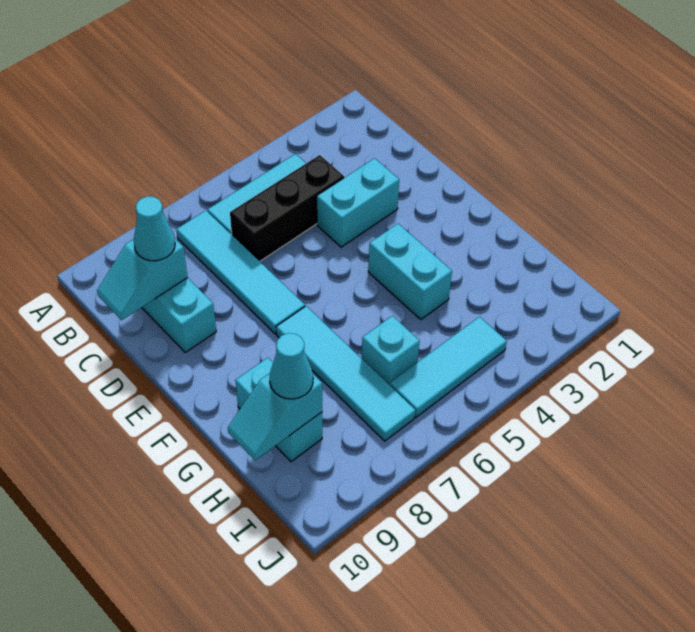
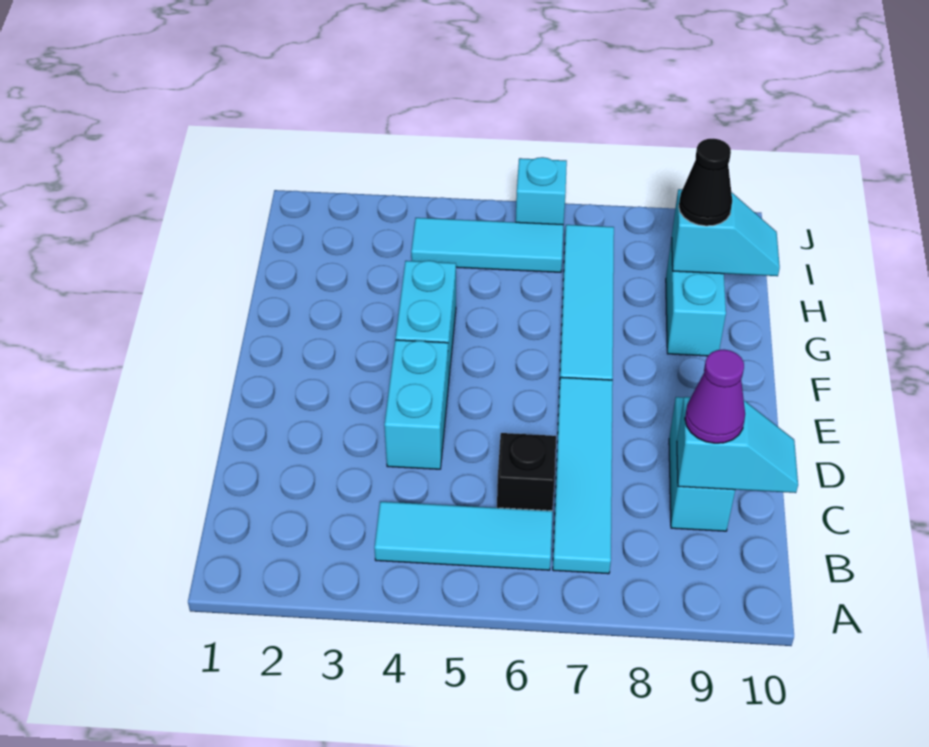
black brick C4:C6 level 1 -> black brick C6 level 1
cyan cone C9 level 3 -> purple cone C9 level 3
cyan brick D3:D4 level 1 -> cyan brick D4:E4 level 1
cyan brick H6 level 1 -> cyan brick J6 level 1
cyan cone H9 level 3 -> black cone H9 level 3

